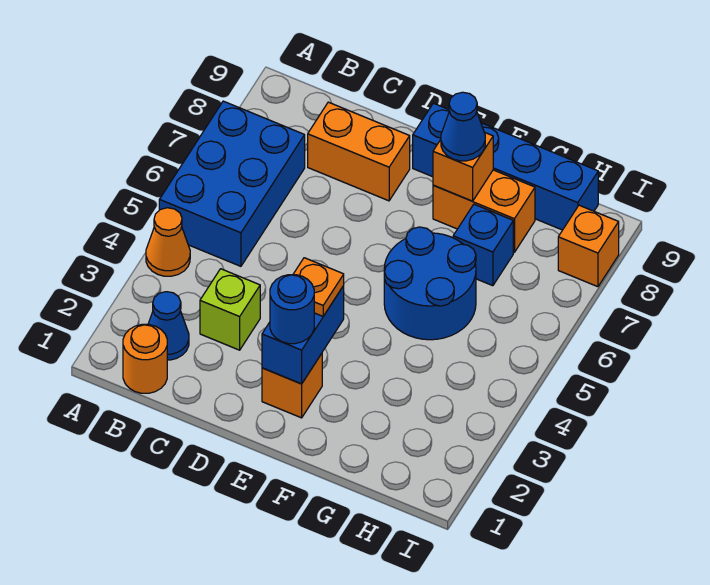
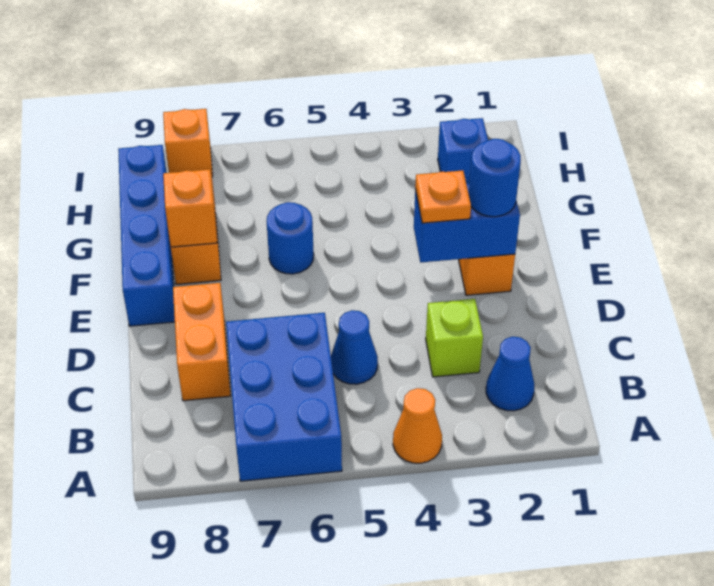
blue brick A5:B7 level 1 -> blue brick A6:C7 level 1
orange round brick B1 level 1 -> none
blue round brick F5:G6 level 1 -> blue round brick F6 level 1
blue cone F8 level 3 -> blue cone C5 level 1
blue brick G7 level 1 -> blue brick H2 level 1

